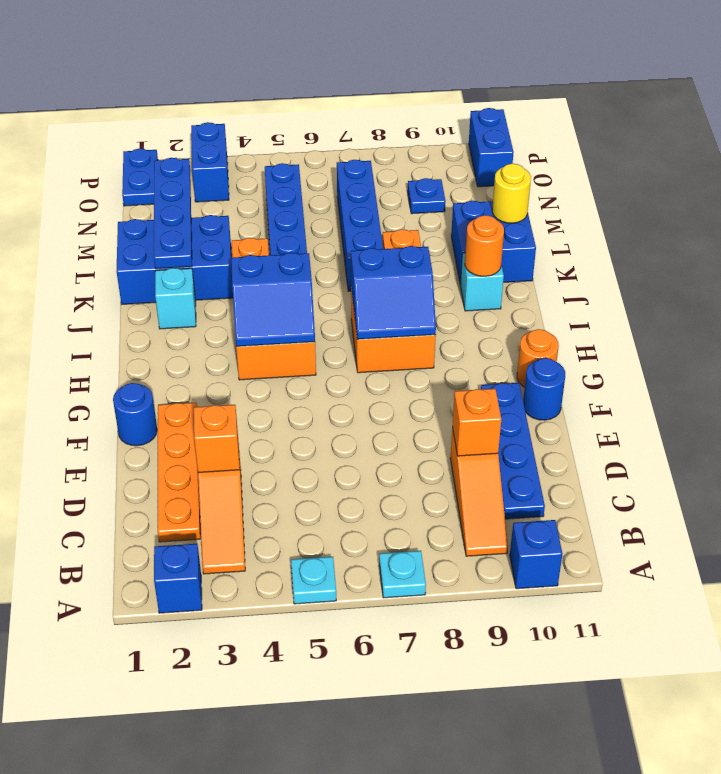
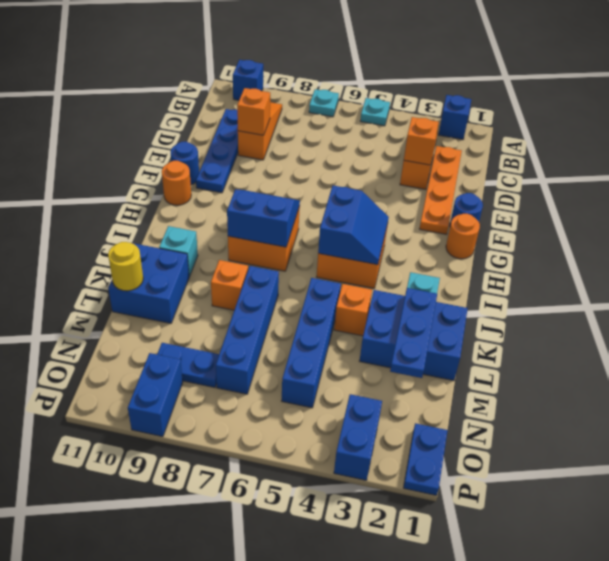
blue slope H4:I5 level 2 top I -> blue slope H4:I5 level 2 top 5
orange round brick J10 level 2 -> orange round brick G1 level 1
blue plate K2:N2 level 2 -> blue plate K2:M2 level 2
blue plate N9 level 1 -> blue plate N8:N9 level 1
blue brick O11:P11 level 1 -> blue brick O9:P9 level 1

